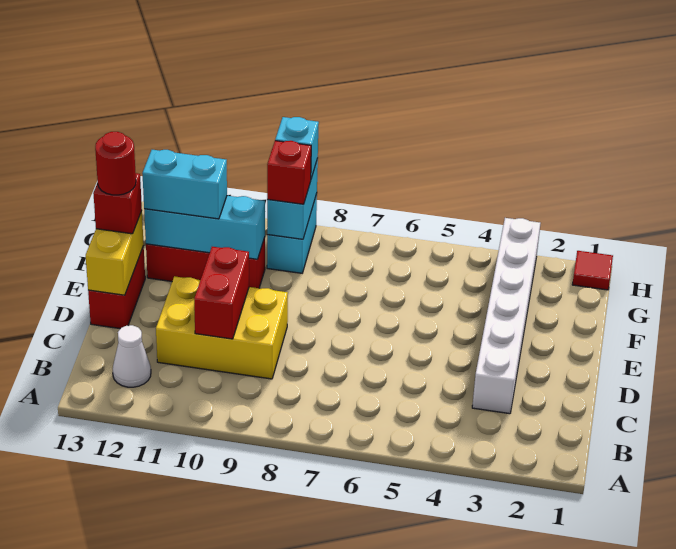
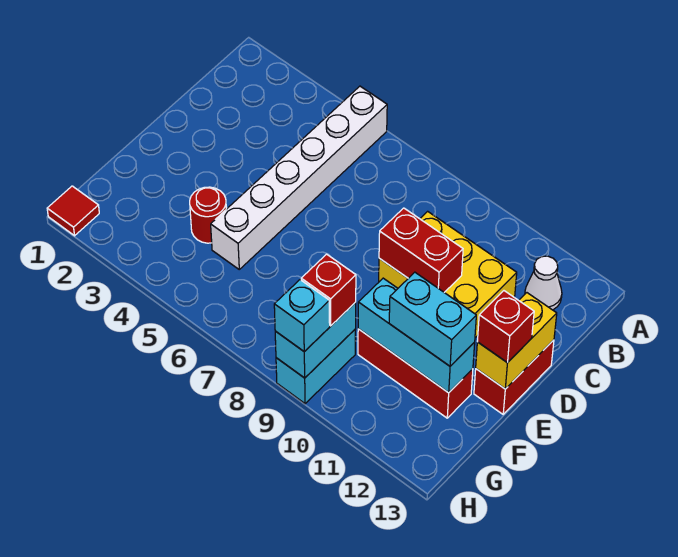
white brick C3:H3 level 1 -> white brick A5:F5 level 1
red brick C10:D10 level 2 -> red brick D9:D10 level 2
red round brick E13 level 4 -> red round brick F4 level 1

